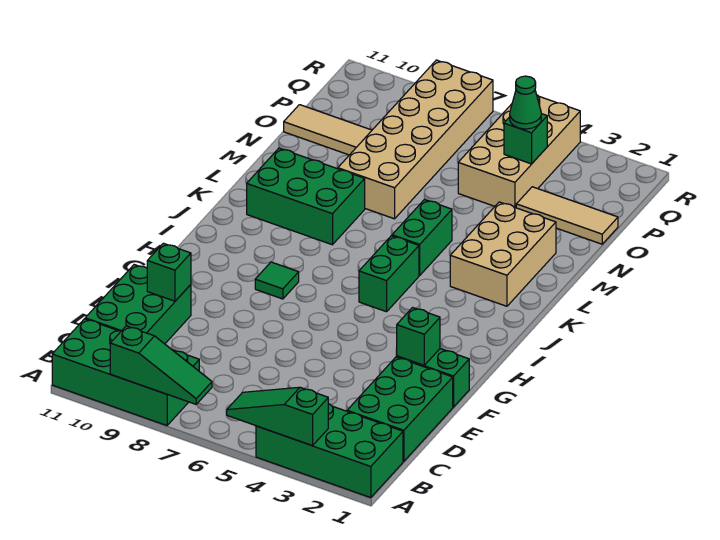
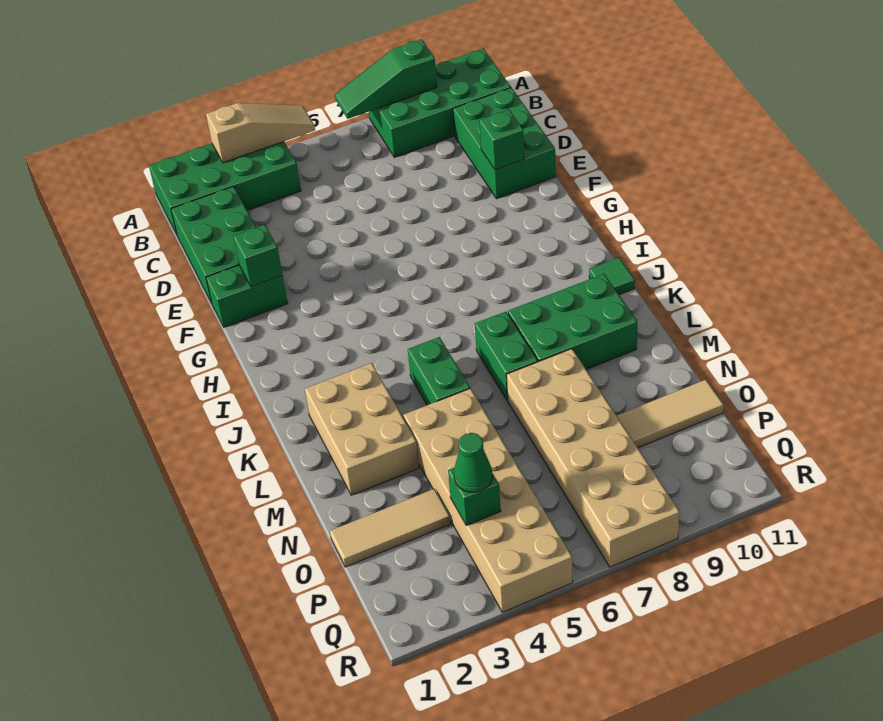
green slope A3:A5 level 2 top 3 -> tan slope A3:A5 level 2 top 3
green tile H8 level 1 -> green tile J11 level 1
green brick I5:J5 level 1 -> green brick K7:L7 level 1
tan brick O4:R5 level 1 -> tan brick M4:R5 level 1

